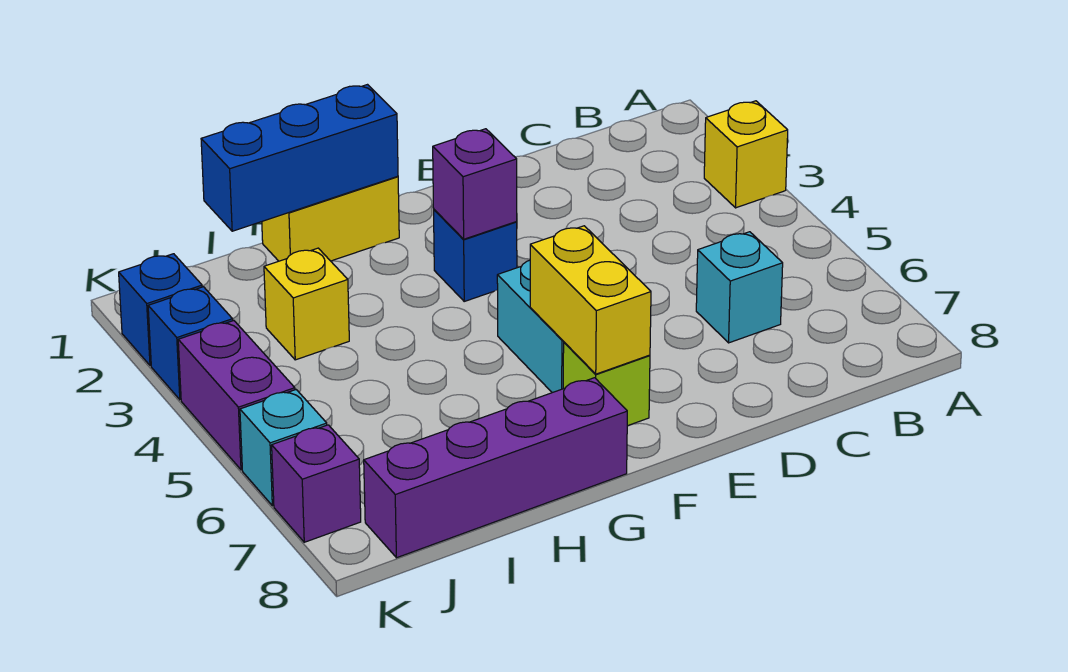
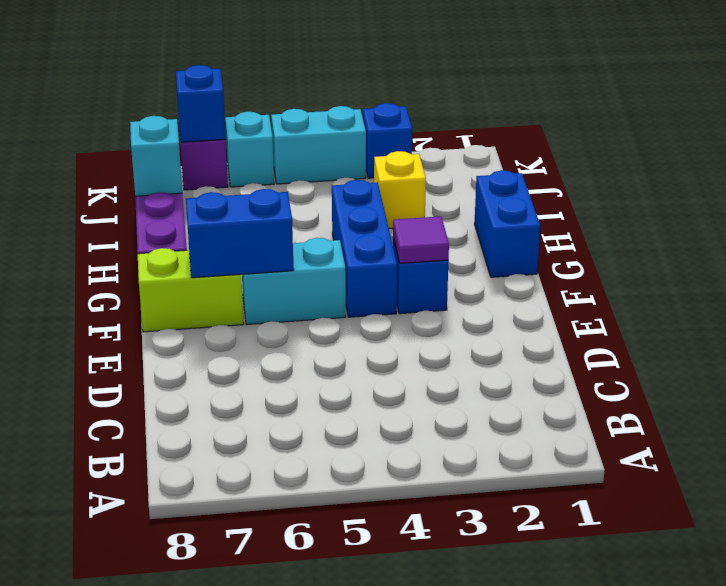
yellow brick A3 level 1 -> none
cyan brick C6 level 1 -> cyan brick I8 level 2
purple brick F3 level 2 -> purple tile F3 level 2
yellow brick F6:F7 level 2 -> blue brick F6:F7 level 2
lime brick F7 level 1 -> lime brick F7:F8 level 1
yellow brick G1:H1 level 1 -> blue brick G1:H1 level 1
blue brick G1:I1 level 2 -> blue brick F4:H4 level 1
blue brick K2 level 1 -> blue brick K7 level 2
purple brick K4:K5 level 1 -> cyan brick K4:K5 level 1

